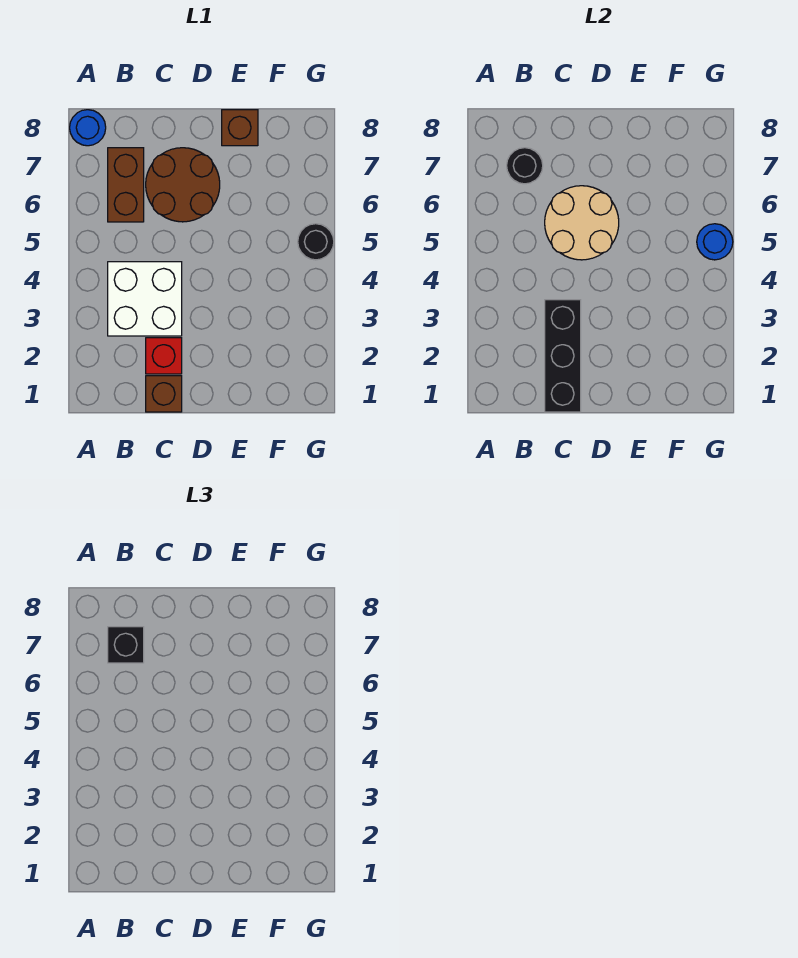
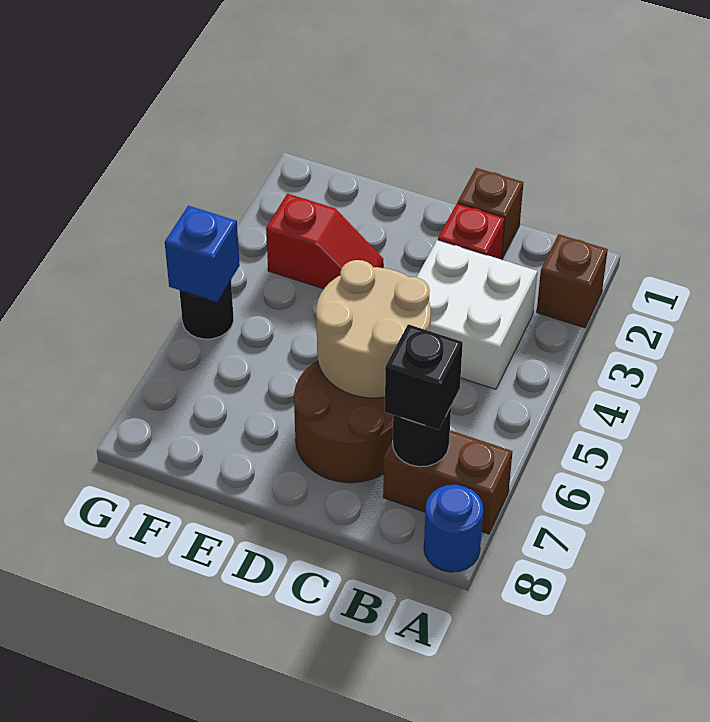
brown brick B6:B7 level 1 -> brown brick A7:B7 level 1
black brick C1:C3 level 2 -> none
none -> red slope E3:F3 level 1 top F
brown brick E8 level 1 -> brown brick A2 level 1
blue round brick G5 level 2 -> blue brick G5 level 2

